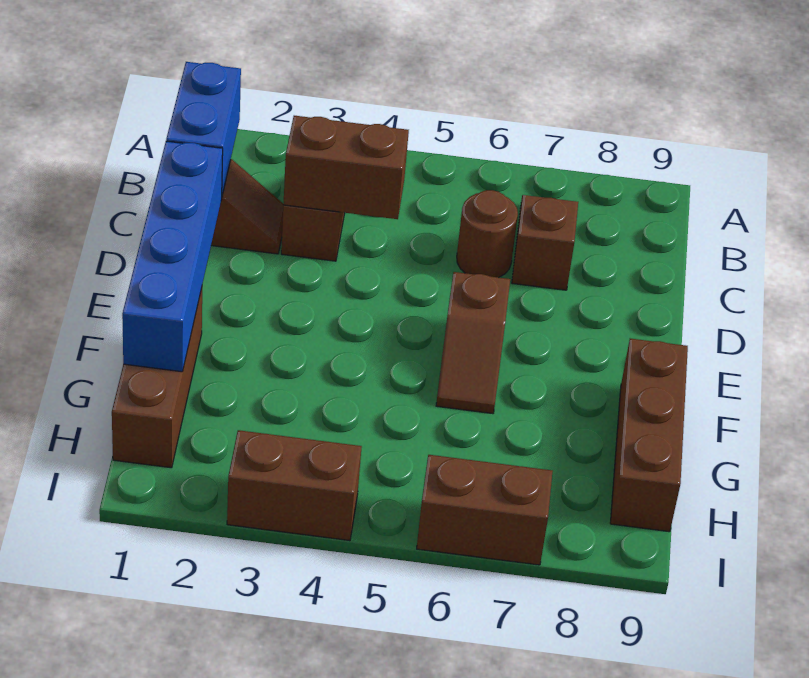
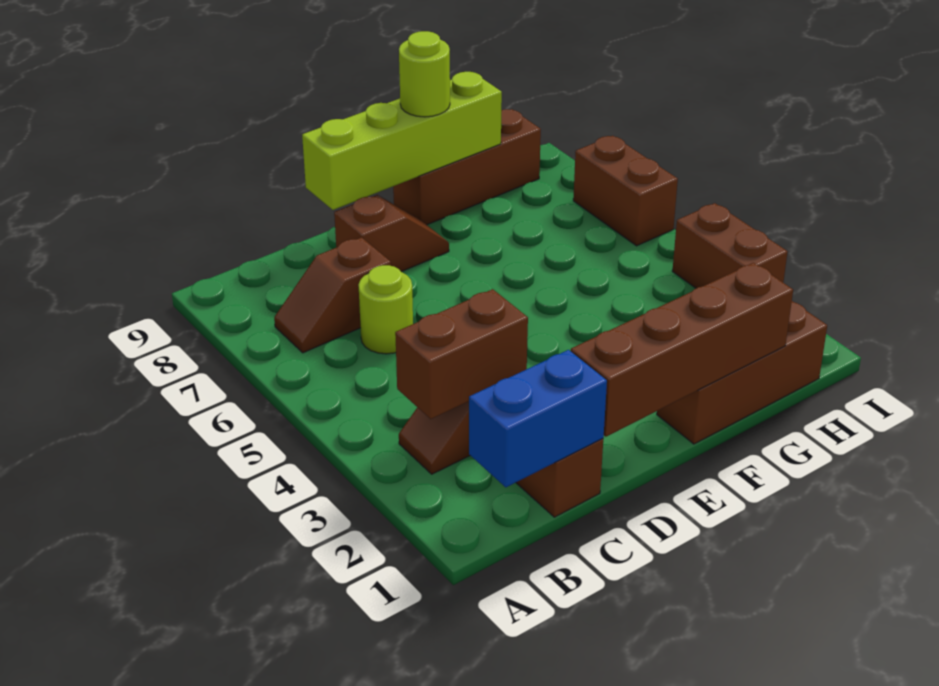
brown brick C3:C4 level 2 -> brown brick B3:C3 level 2
brown round brick C6 level 1 -> lime round brick C6 level 1
blue brick D1:G1 level 2 -> brown brick D1:G1 level 2
none -> lime brick D9:G9 level 2
brown slope E6:F6 level 1 top E -> brown slope D8:E8 level 1 top D
none -> lime round brick F9 level 3

